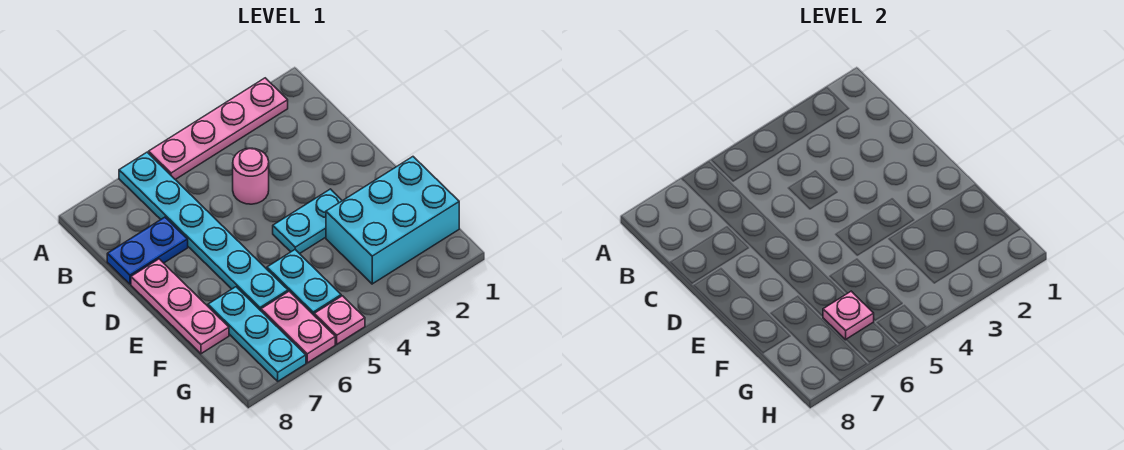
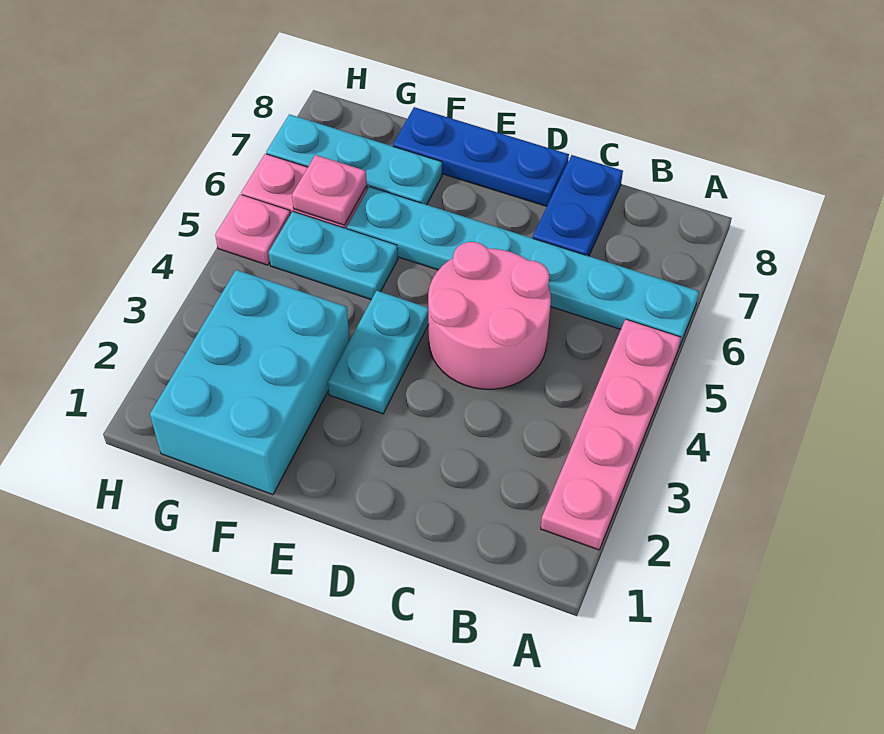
pink round brick C4 level 1 -> pink round brick C4:D5 level 1
pink plate D8:F8 level 1 -> blue plate D8:F8 level 1

